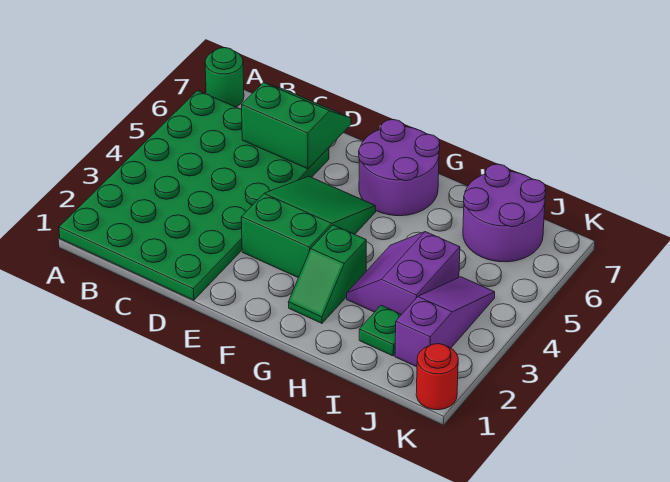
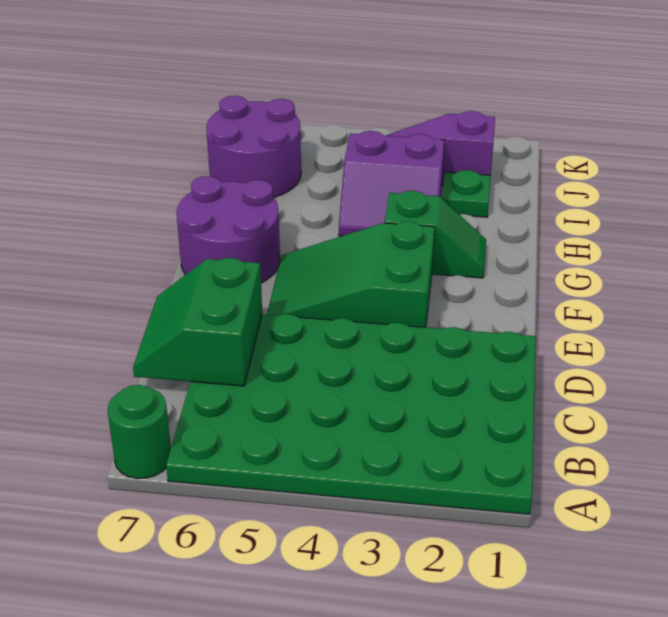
red round brick K1 level 1 -> none

